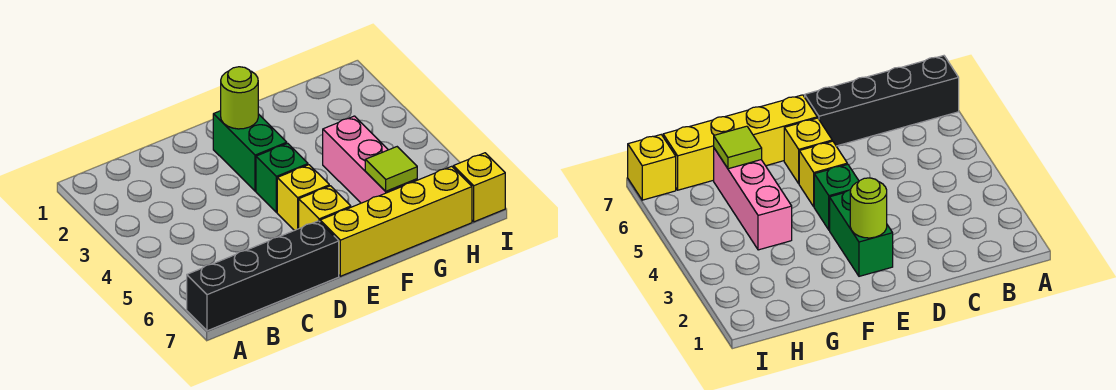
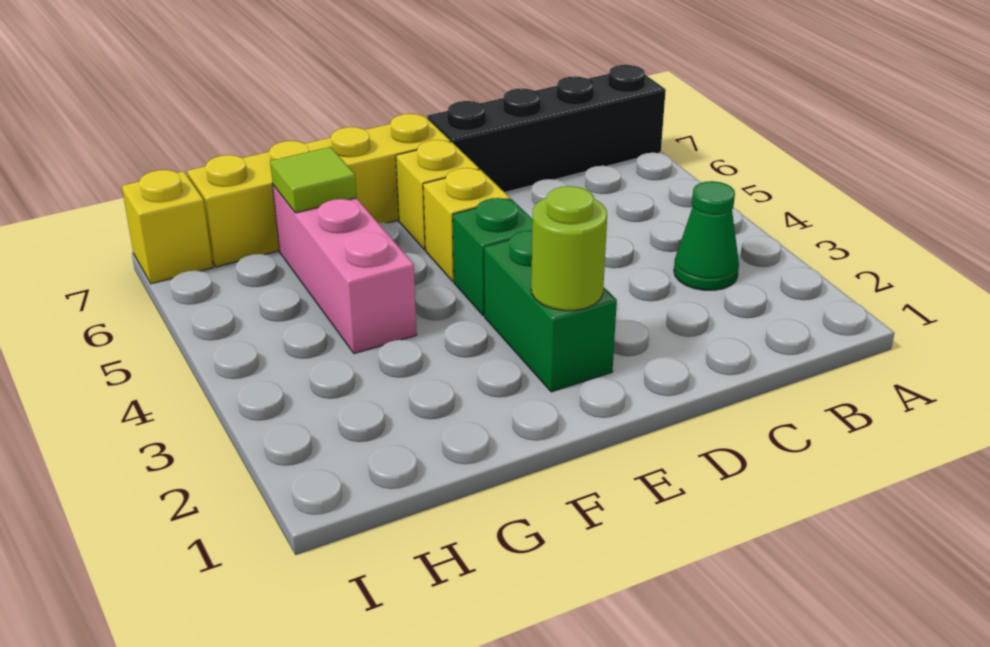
none -> green cone B3 level 1

